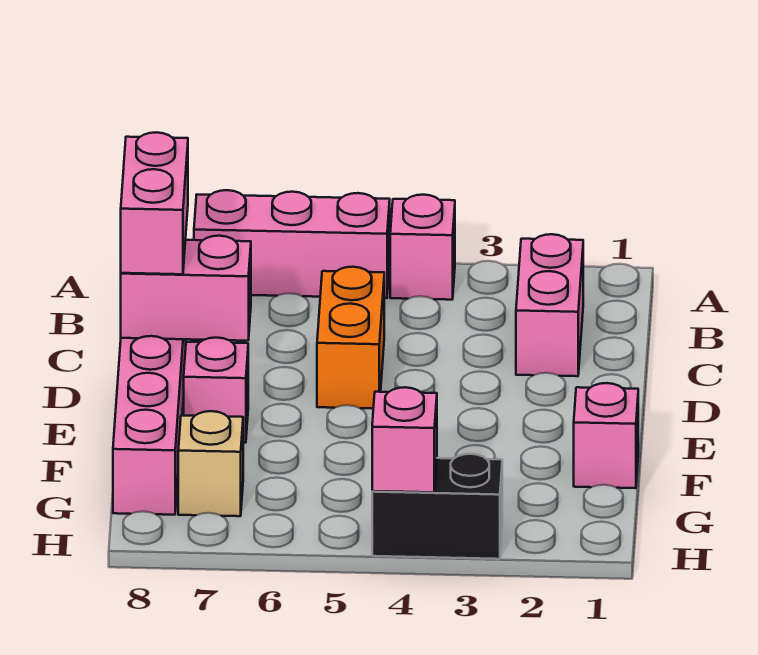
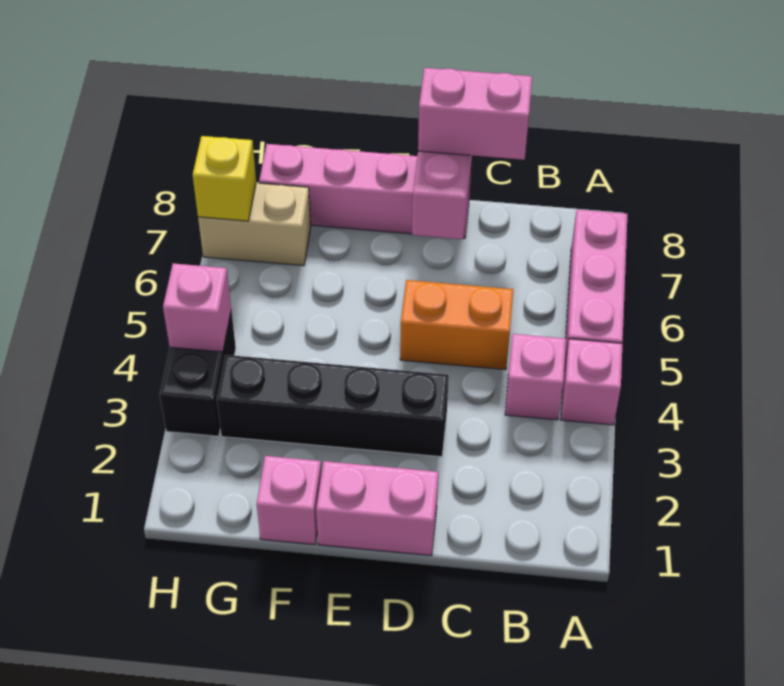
pink brick B2:C2 level 1 -> pink brick D1:E1 level 1
none -> black brick D3:G3 level 1
pink brick E7 level 1 -> pink brick B4 level 1
tan brick G7 level 1 -> tan brick G7:H7 level 1
none -> yellow brick H7 level 2

